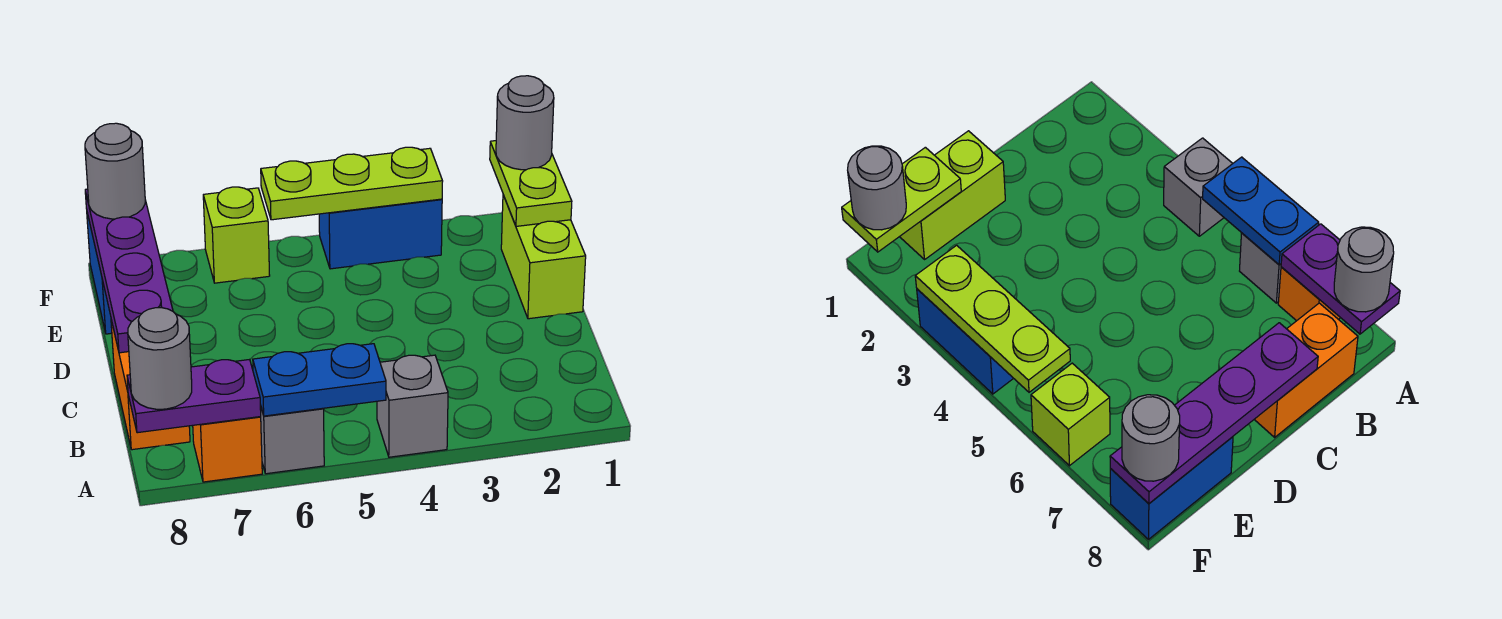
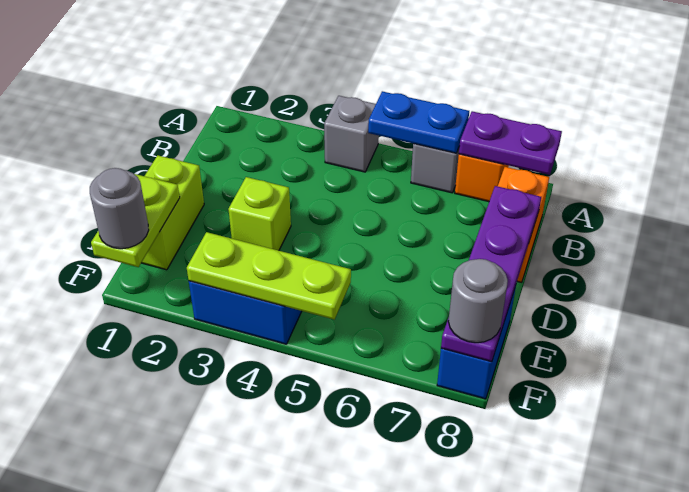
grey round brick A8 level 3 -> none
lime brick F6 level 1 -> lime brick D3 level 1

